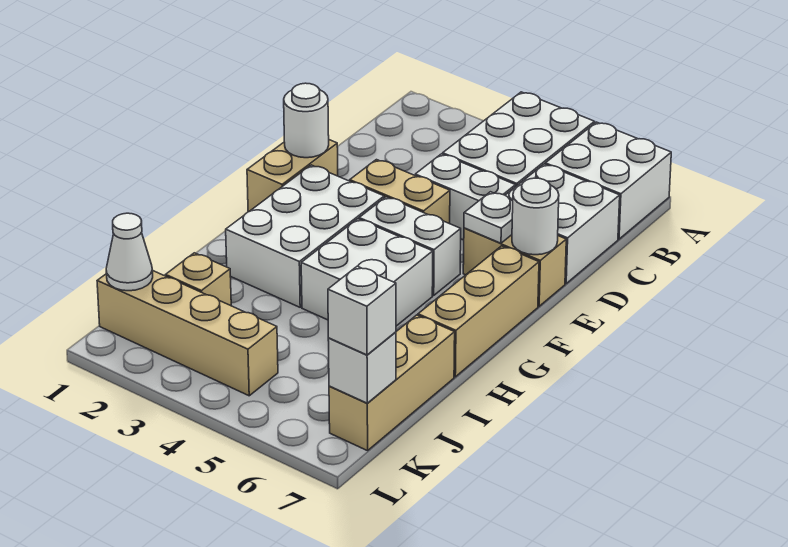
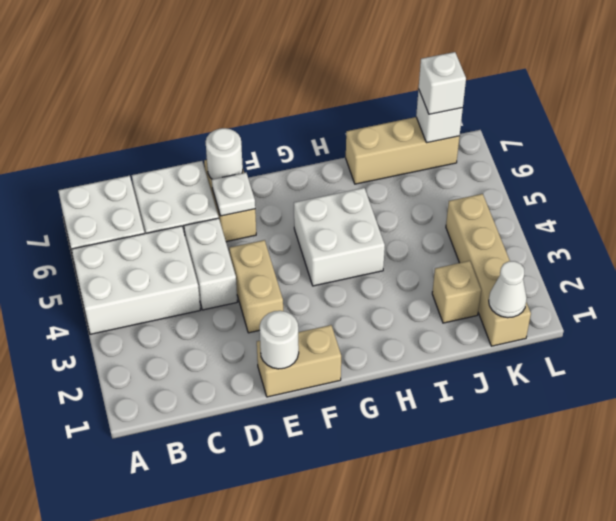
white brick F2:H3 level 1 -> none
white brick F4:F5 level 1 -> none
tan brick F7:H7 level 1 -> none

